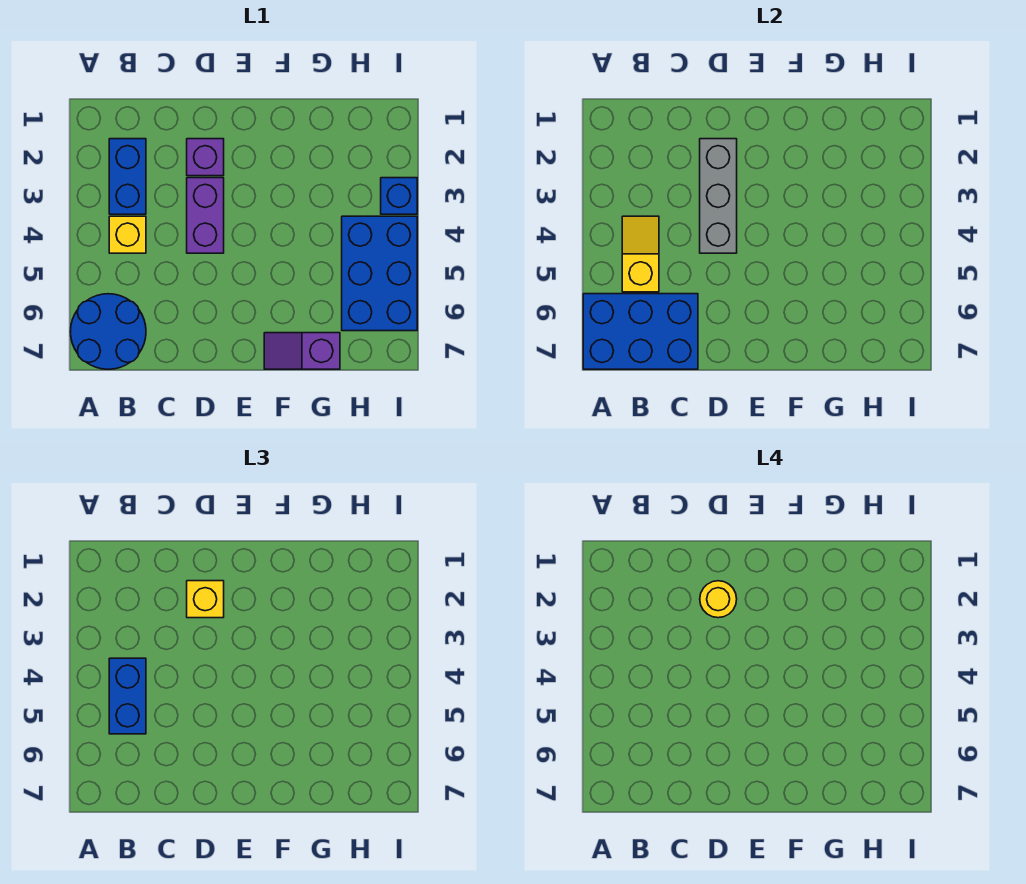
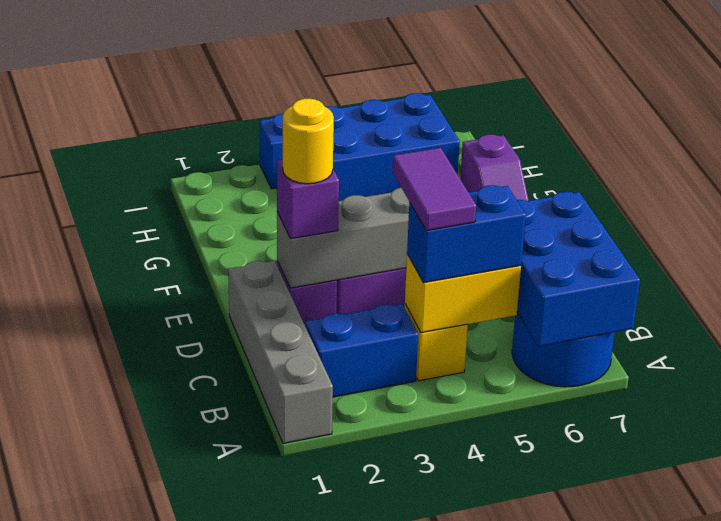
none -> grey brick A1:D1 level 1
yellow slope B4:B5 level 2 top 5 -> yellow brick B4:B5 level 2
none -> purple tile B4:C4 level 4
yellow brick D2 level 3 -> purple brick D2 level 3

